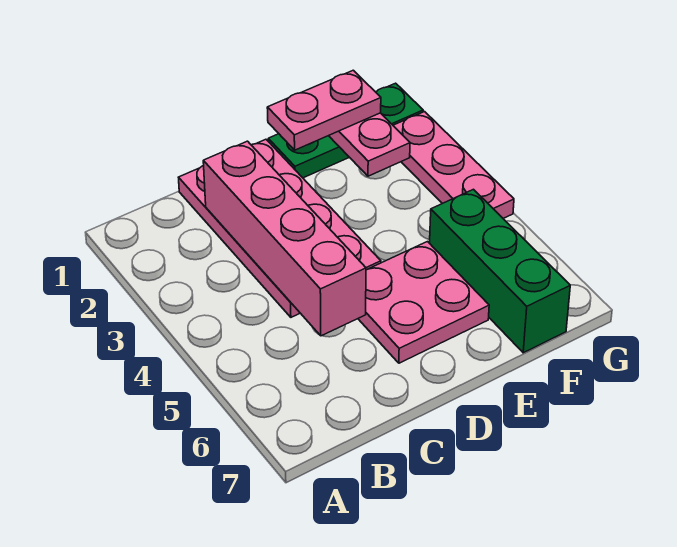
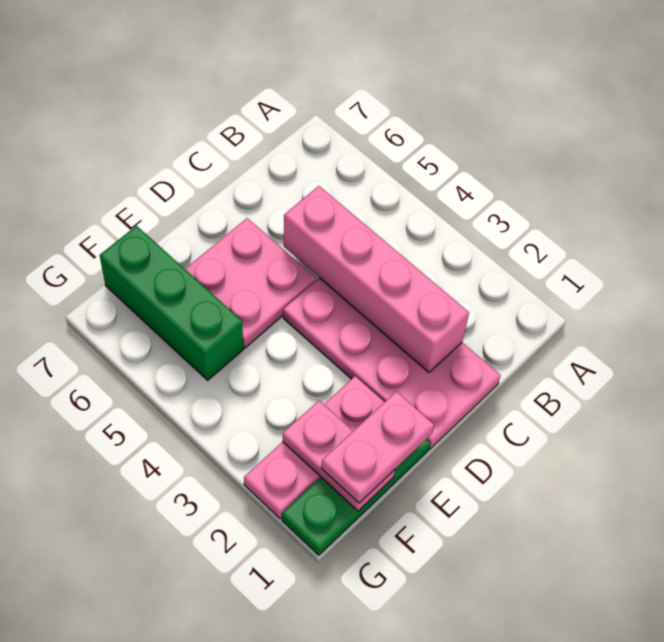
pink plate G2:G4 level 1 -> pink plate E2:G2 level 1

